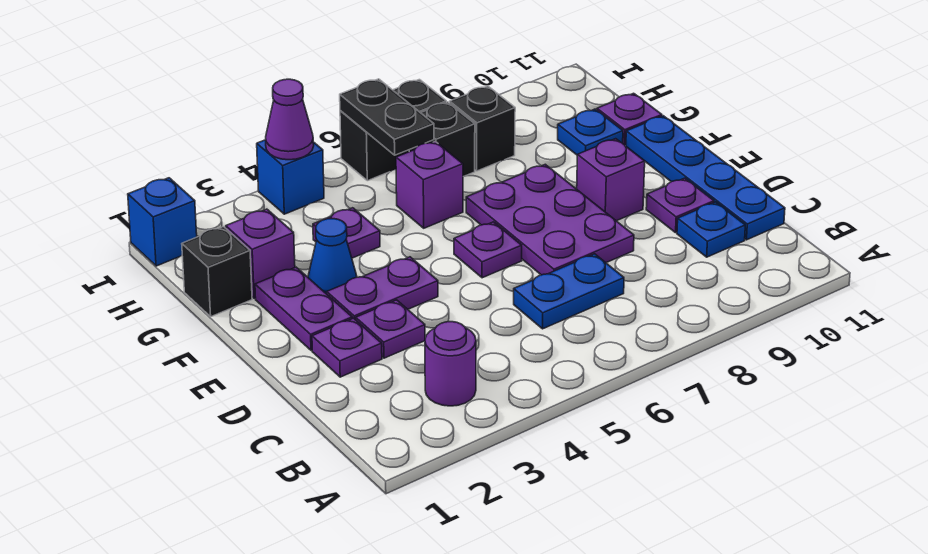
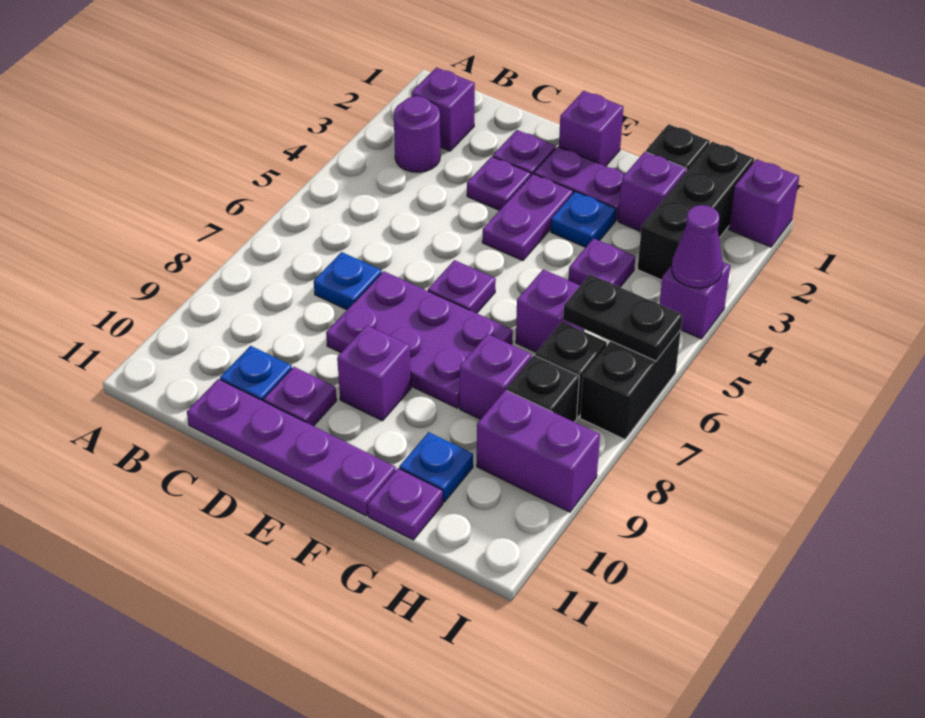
none -> purple brick B2 level 1
blue plate C6:C7 level 1 -> blue plate C7 level 1
blue plate C11:F11 level 1 -> purple plate C11:F11 level 1
none -> purple brick E1 level 1
blue cone F3 level 1 -> blue plate F3 level 1
none -> purple brick G8 level 1
none -> black brick H1:H3 level 1
none -> purple brick H9:I9 level 1
blue brick I1 level 1 -> purple brick I1 level 1
blue brick I4 level 1 -> purple brick I4 level 1

